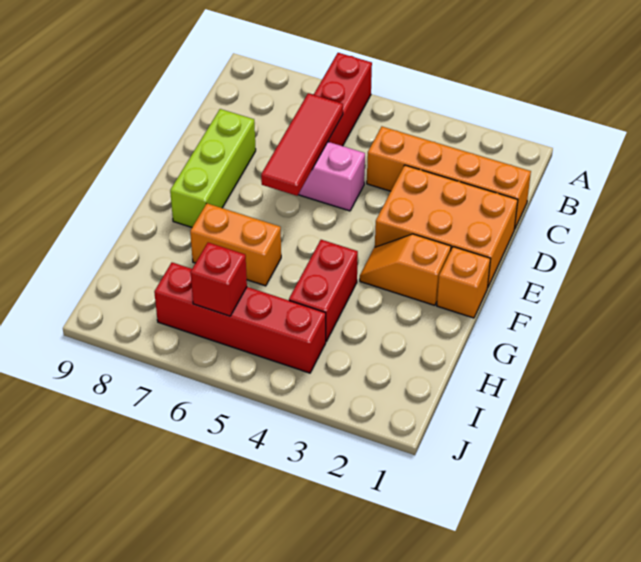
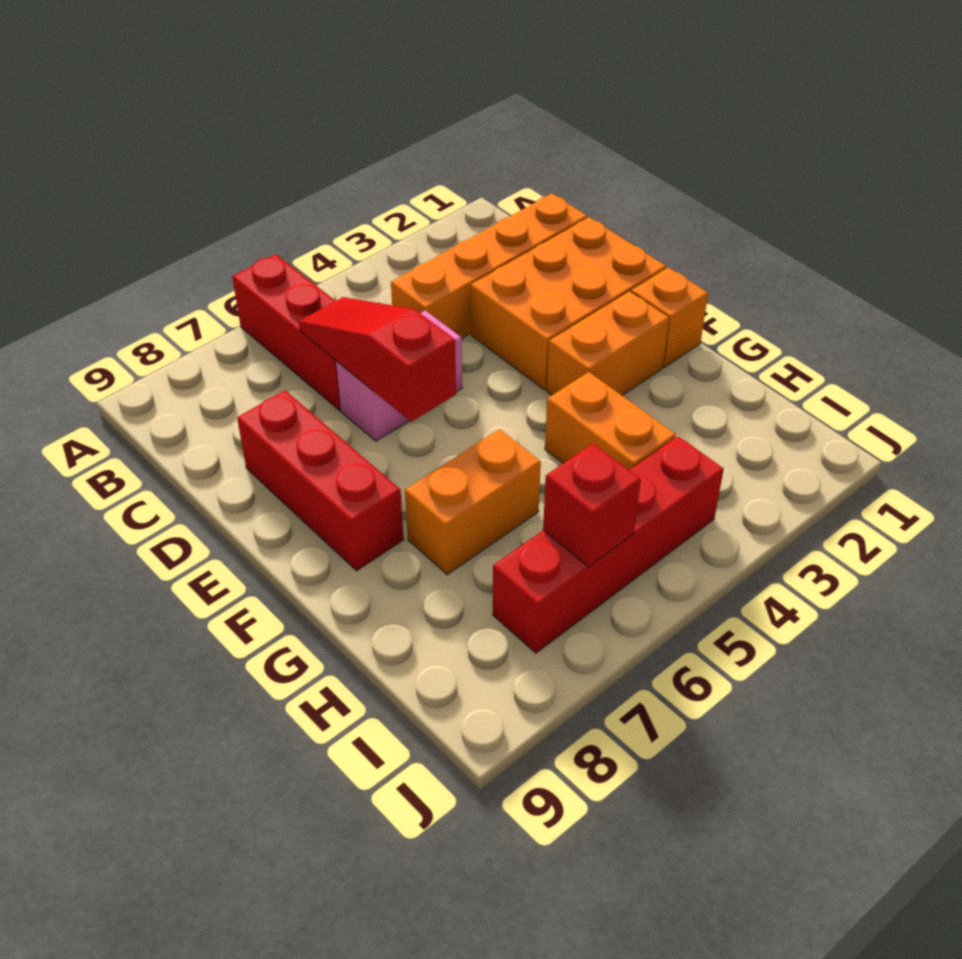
red tile C6:E6 level 2 -> red slope C6:E6 level 2 top E
lime brick D8:F8 level 1 -> red brick D8:F8 level 1
orange slope F2:F3 level 1 top 2 -> orange brick F2:F3 level 1
red brick G4:H4 level 1 -> orange brick G4:H4 level 1

